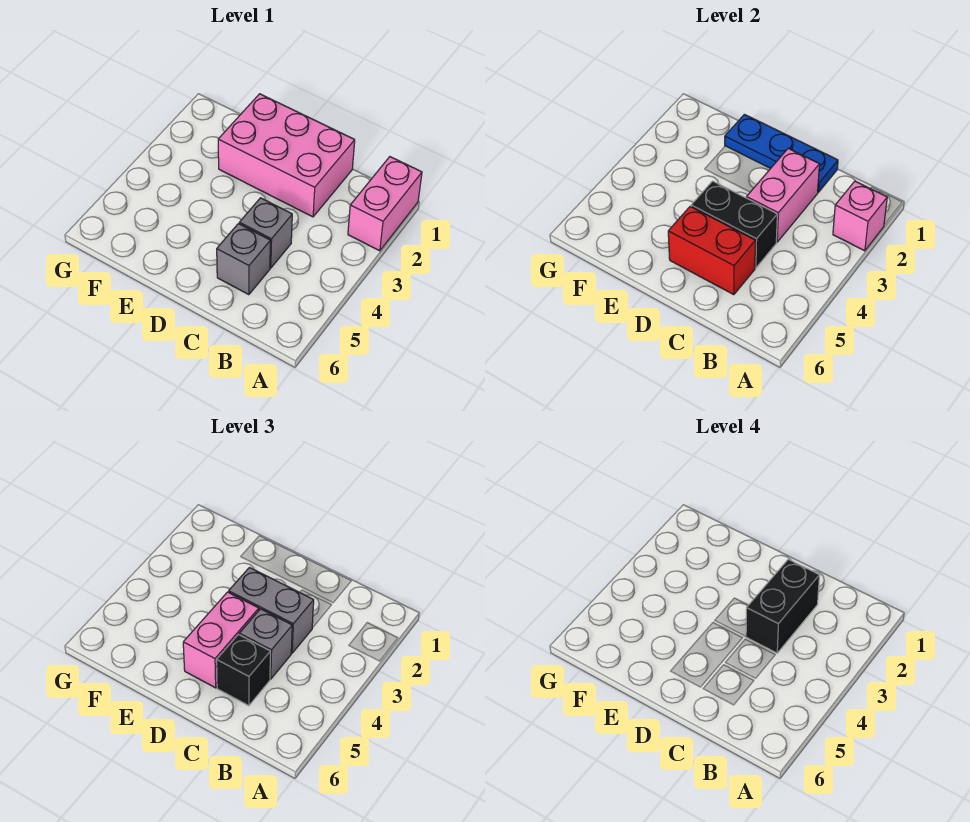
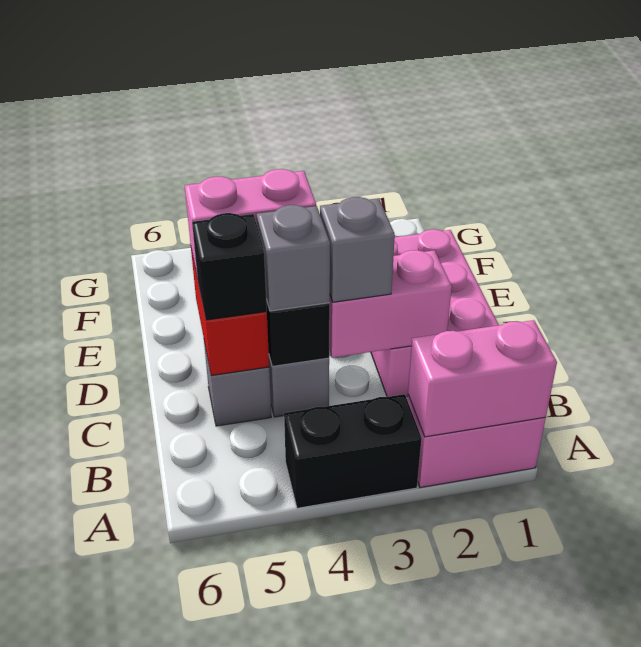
pink brick A2 level 2 -> pink brick A1:A2 level 2
blue plate C1:E1 level 2 -> none
black brick C2:C3 level 4 -> black brick A3:A4 level 1
grey brick C3:D3 level 3 -> grey brick C3 level 3

